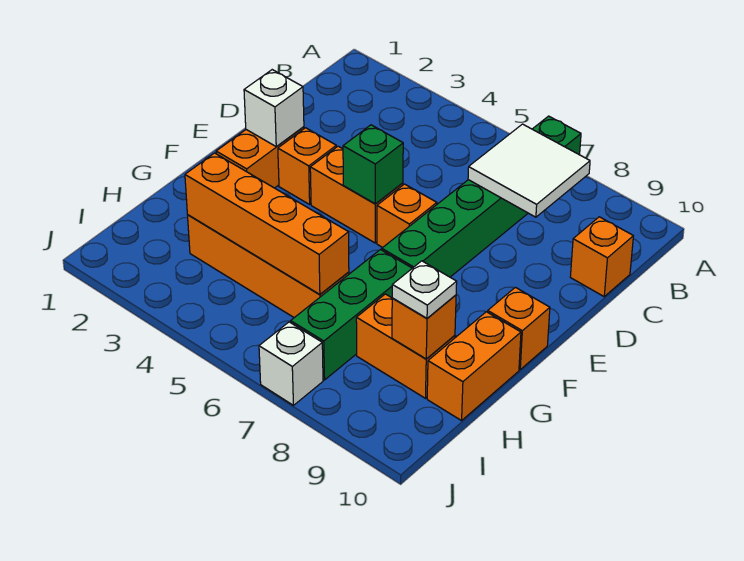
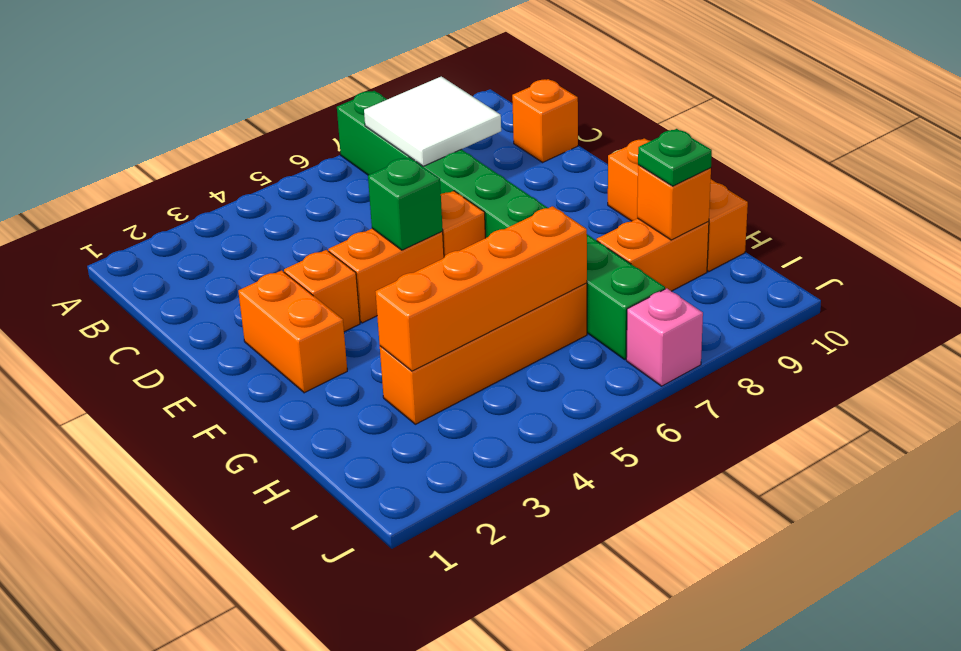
white brick E2 level 2 -> none
white plate H9 level 3 -> green plate H9 level 3
white brick J7 level 1 -> pink brick J7 level 1

